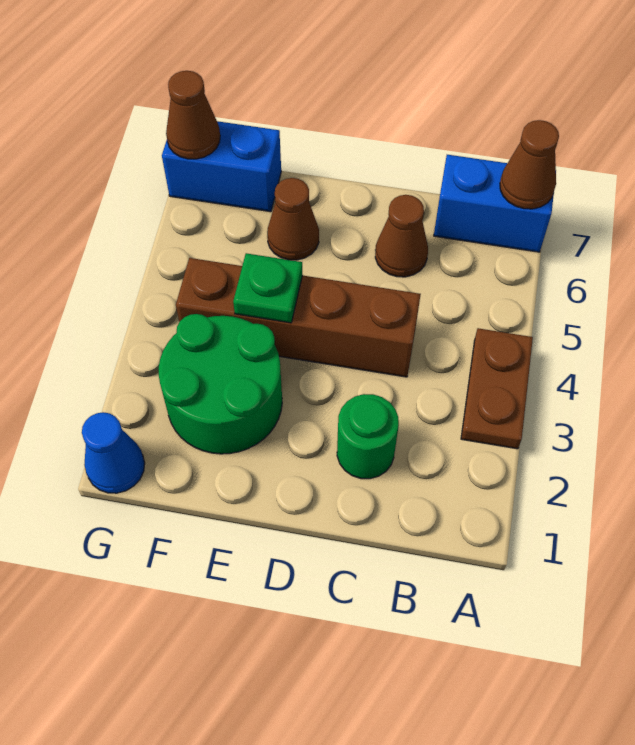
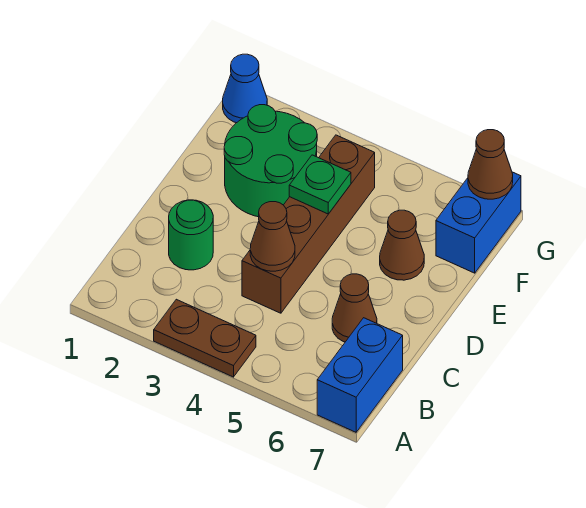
brown cone A7 level 2 -> brown cone C4 level 2

